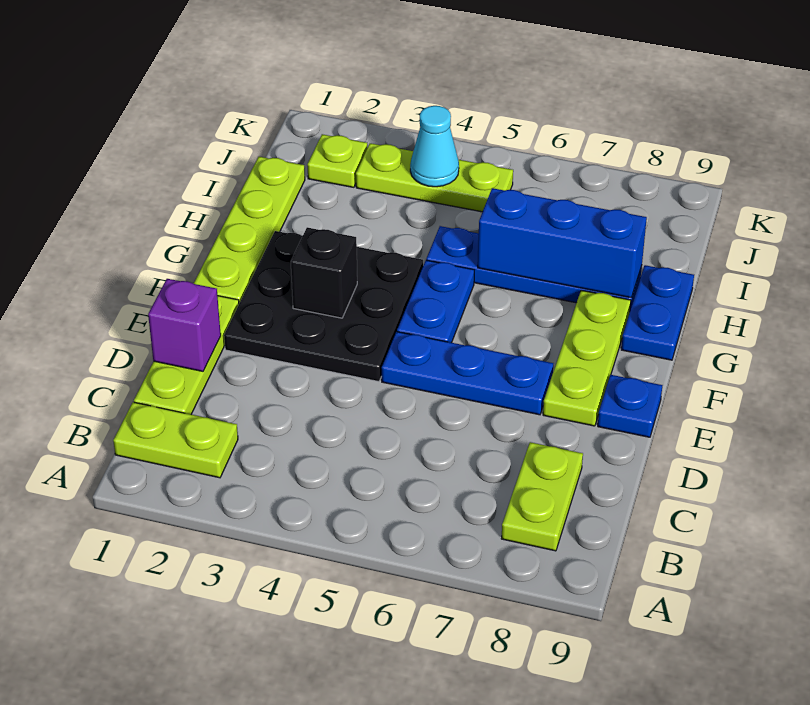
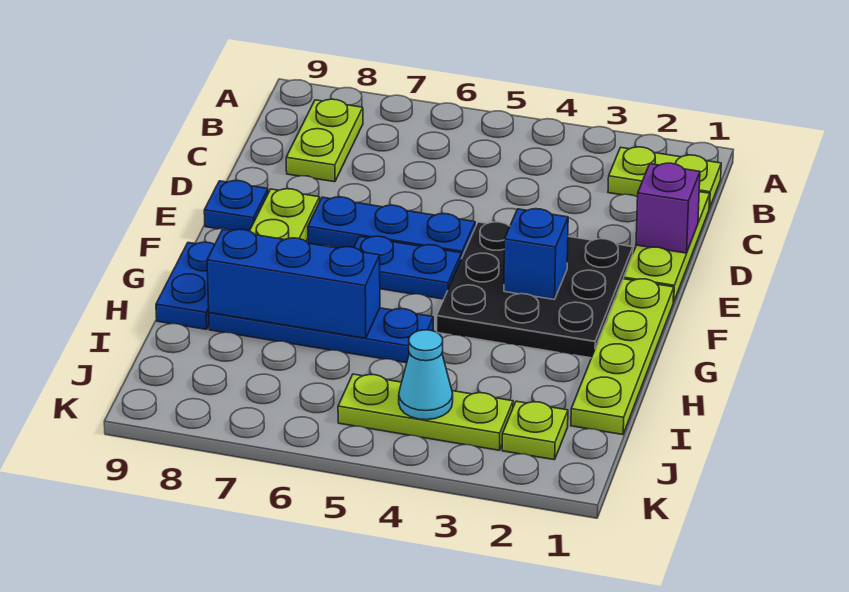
black brick F3 level 2 -> blue brick F3 level 2
blue plate F5:G5 level 1 -> blue plate F5:F6 level 1

